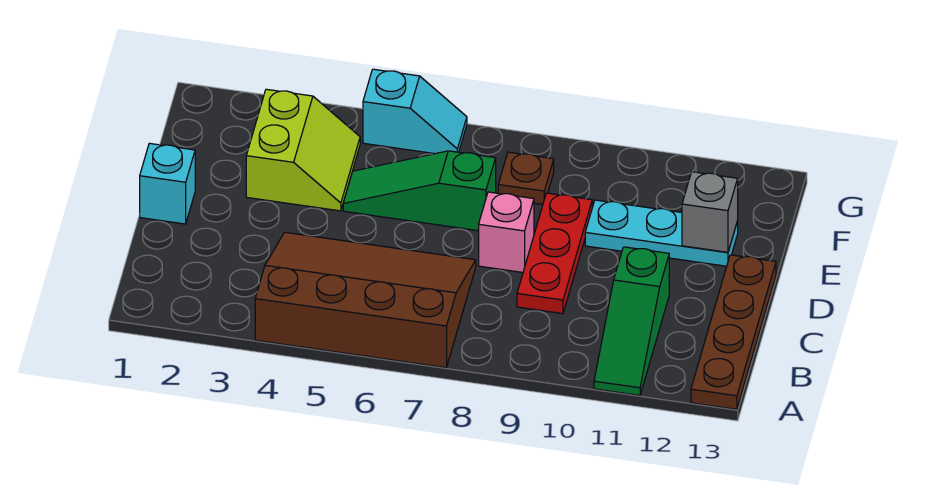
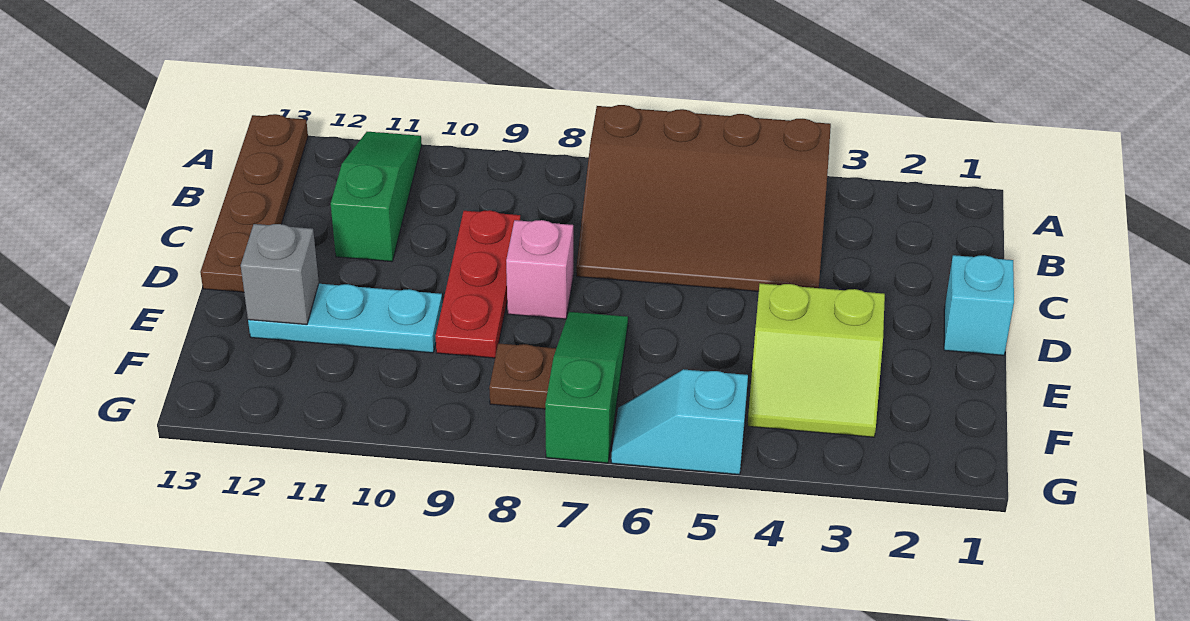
lime slope E3:F4 level 1 top 3 -> lime slope E3:F4 level 1 top E
green slope E5:E7 level 1 top 7 -> green slope E7:G7 level 1 top G

